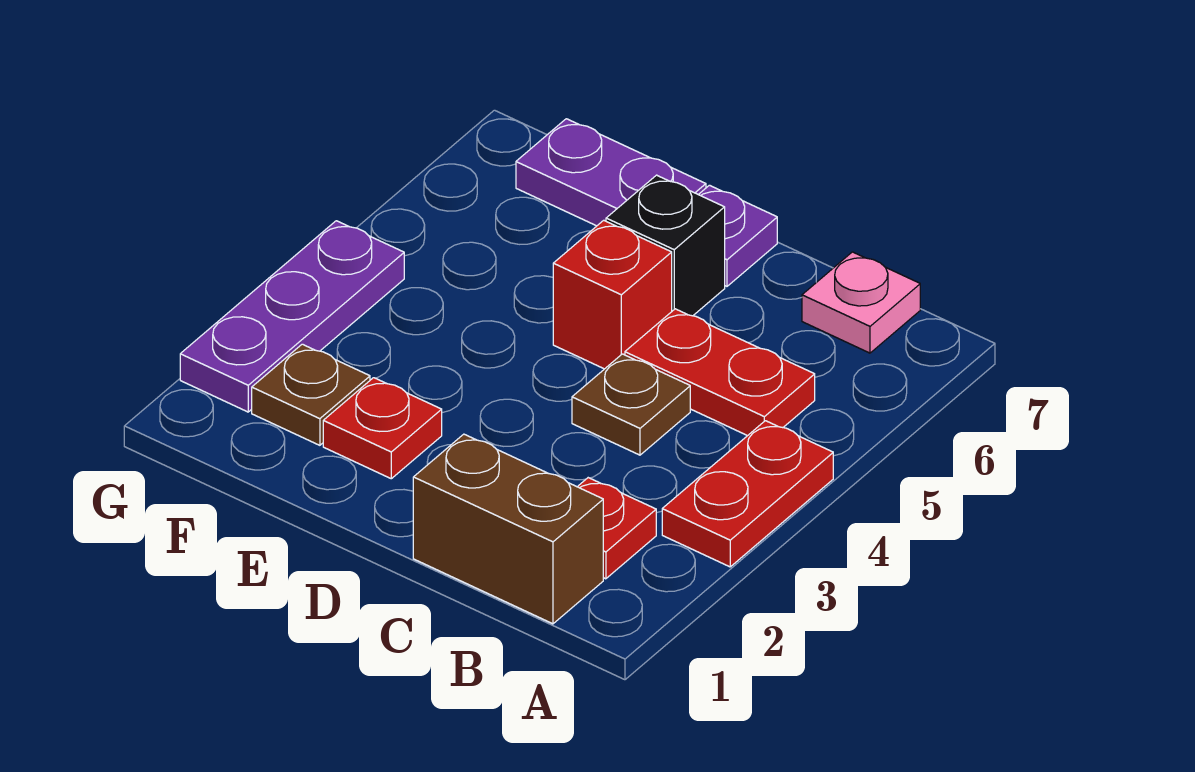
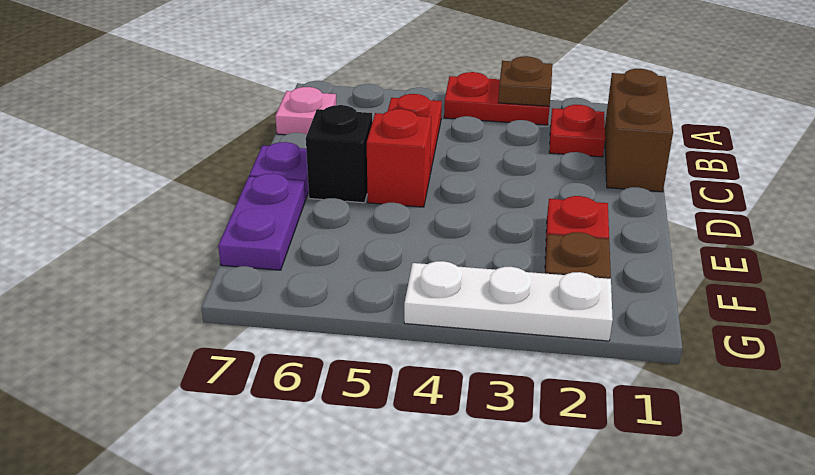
brown plate C4 level 1 -> brown plate A3 level 2
purple plate G2:G4 level 1 -> white plate G2:G4 level 1

